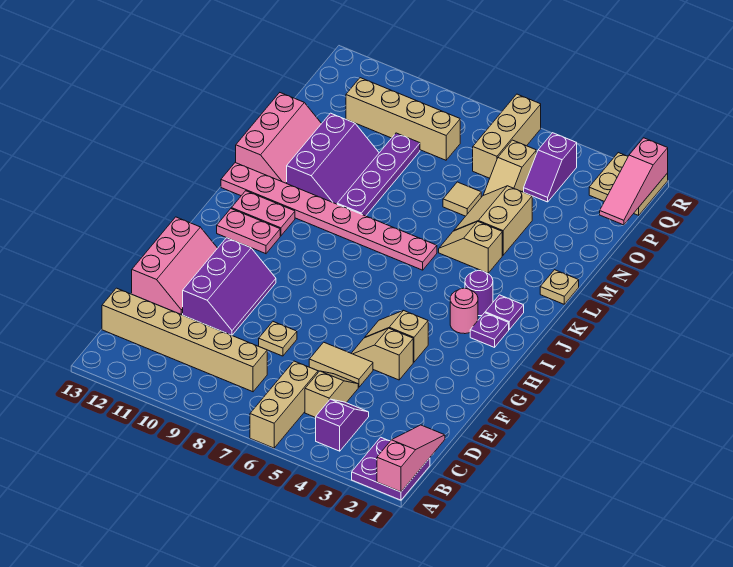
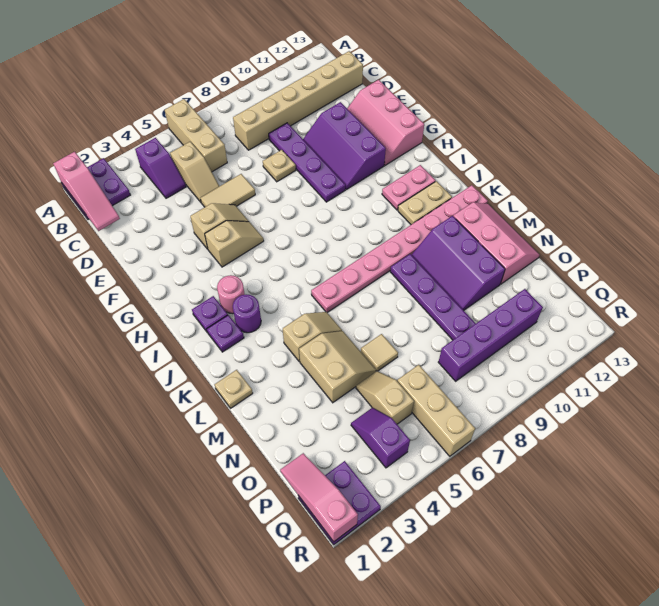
none -> purple plate D9:G9 level 1
pink plate J11:J12 level 1 -> tan plate J11:J12 level 1
pink slope L12:N13 level 1 top 13 -> pink slope L12:N13 level 1 top 12
tan brick P8:P11 level 1 -> purple brick P8:P11 level 1
tan plate Q1:R2 level 1 -> purple plate Q1:R2 level 1

